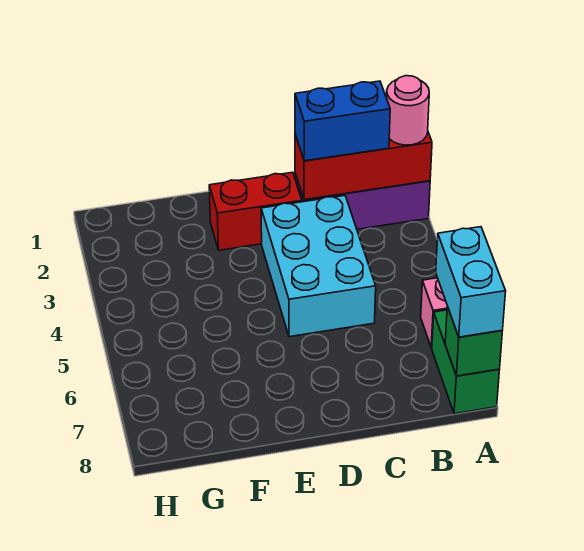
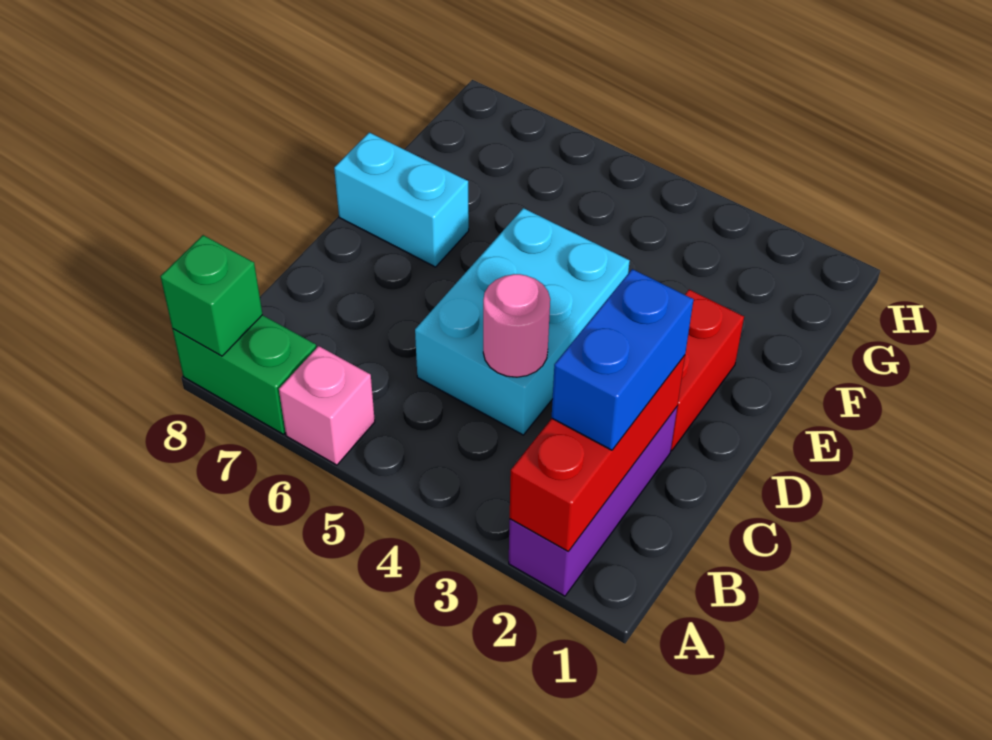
pink round brick A2 level 3 -> pink round brick C4 level 2
cyan brick A7:A8 level 3 -> cyan brick E7:E8 level 1
cyan brick C3:D5 level 1 -> cyan brick C4:E5 level 1

